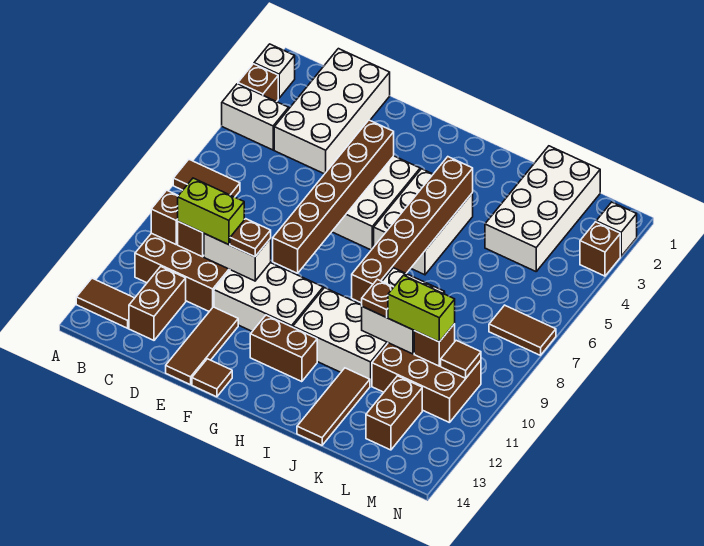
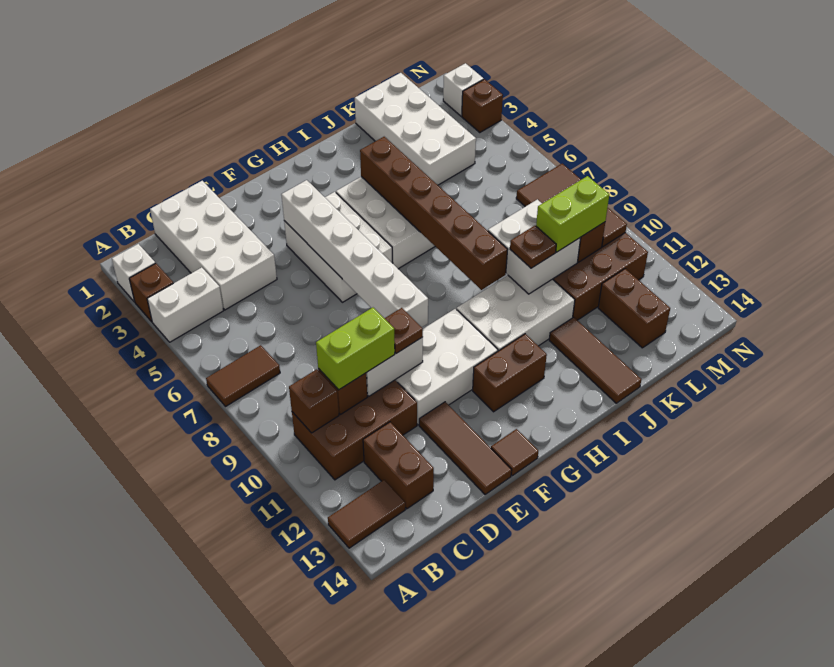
brown brick F4:F9 level 2 -> white brick F4:F9 level 2

